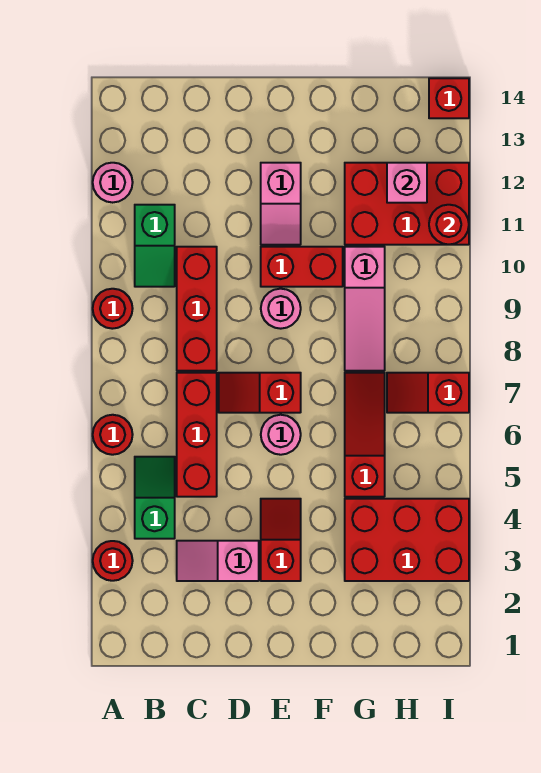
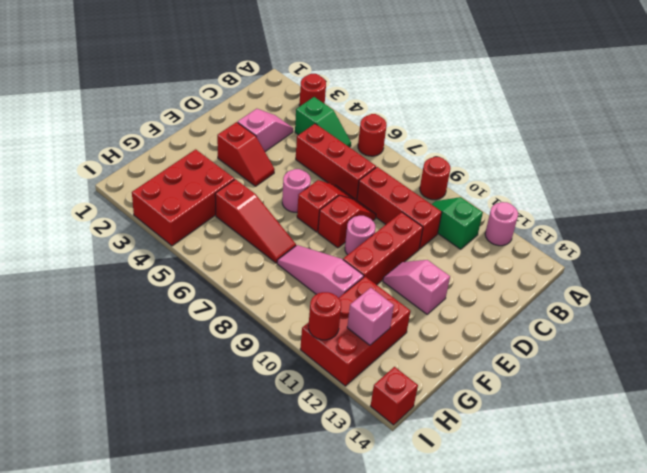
red brick E10:F10 level 1 -> red brick D10:F10 level 1
red slope H7:I7 level 1 top I -> red slope D8:E8 level 1 top E

